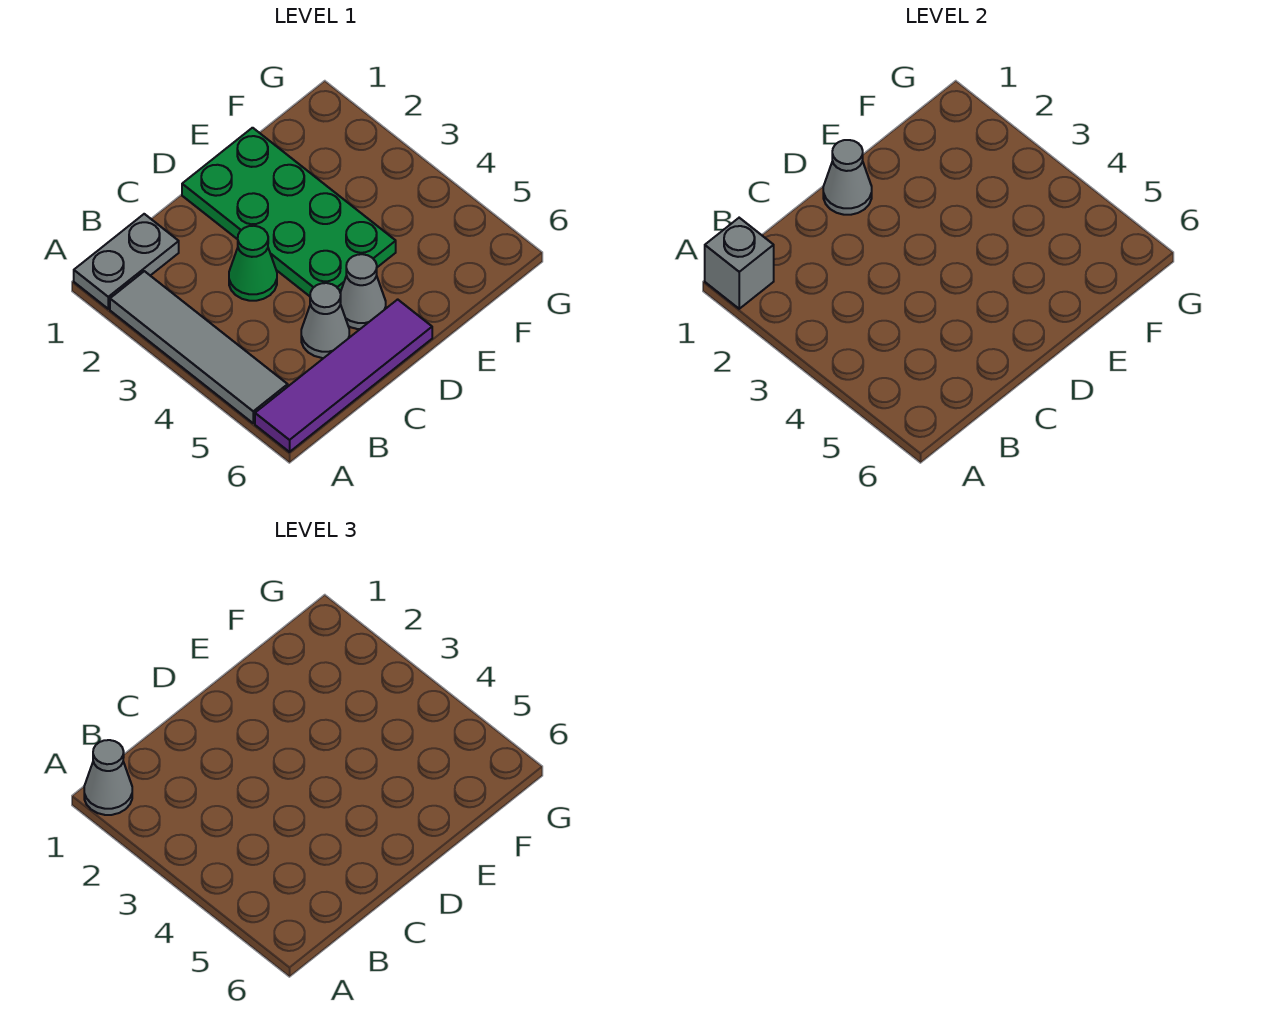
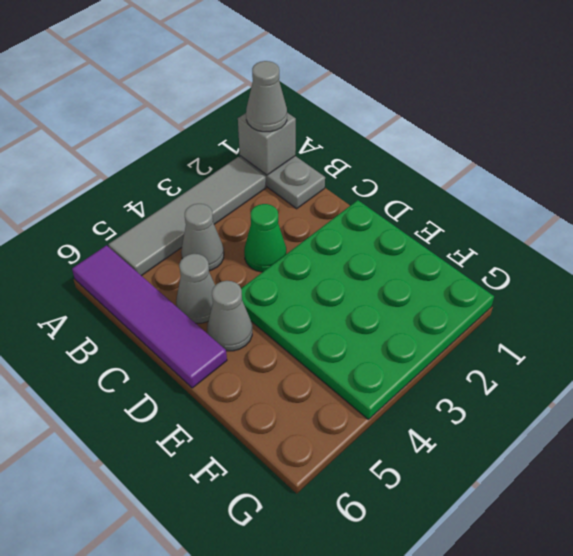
green plate D1:E4 level 1 -> green plate D1:G4 level 1
grey cone D1 level 2 -> grey cone B4 level 1

